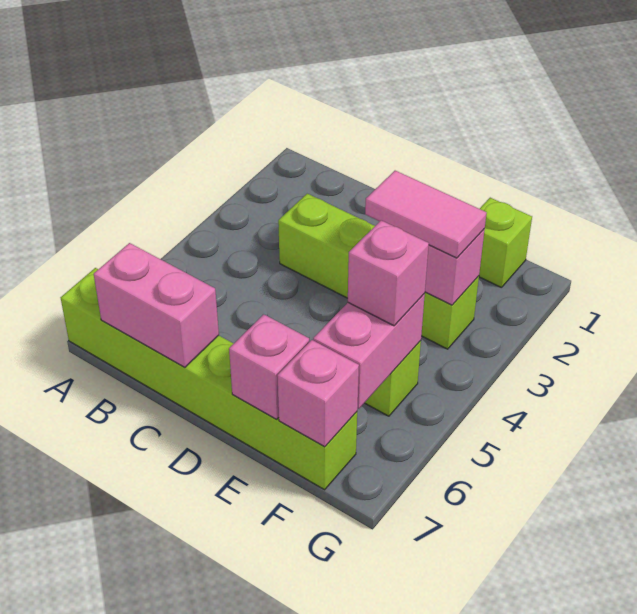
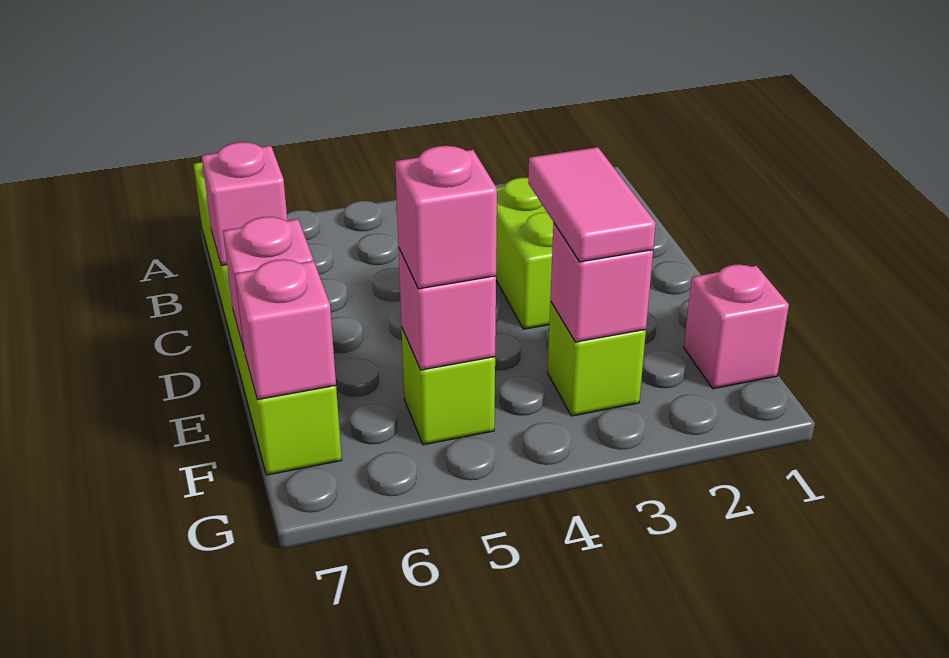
pink brick B7:C7 level 2 -> pink brick C7 level 2
lime brick F1 level 1 -> pink brick F1 level 1
pink brick F5:F6 level 2 -> pink brick F5 level 2

